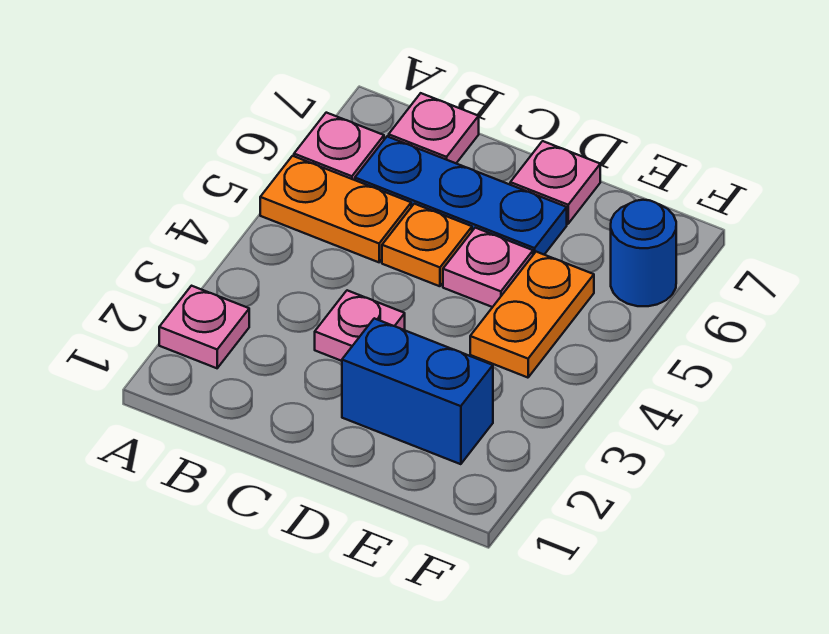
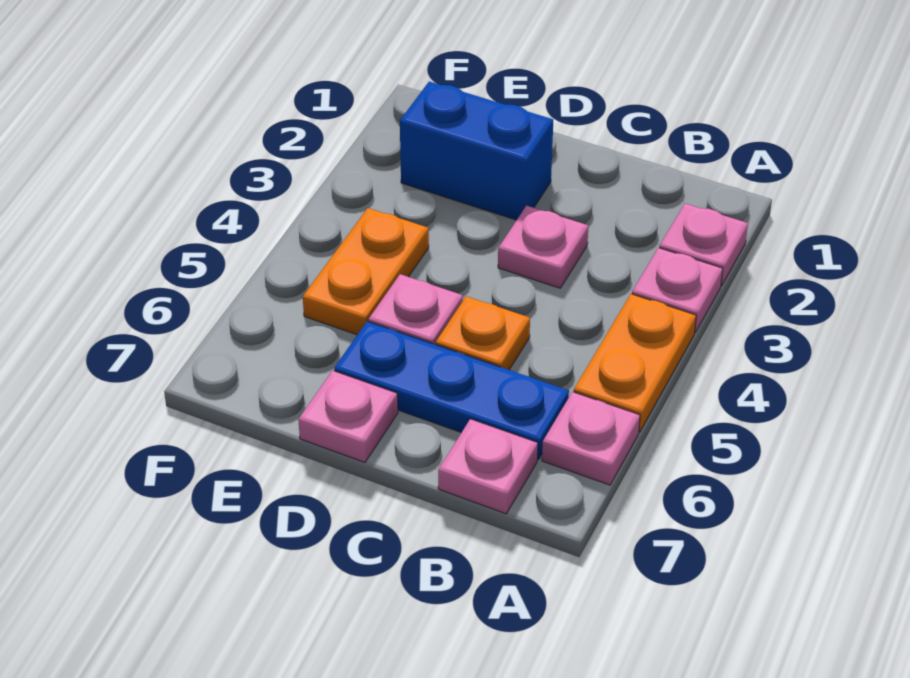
none -> pink plate A3 level 1
orange plate A5:B5 level 1 -> orange plate A4:A5 level 1
blue round brick F6 level 1 -> none

